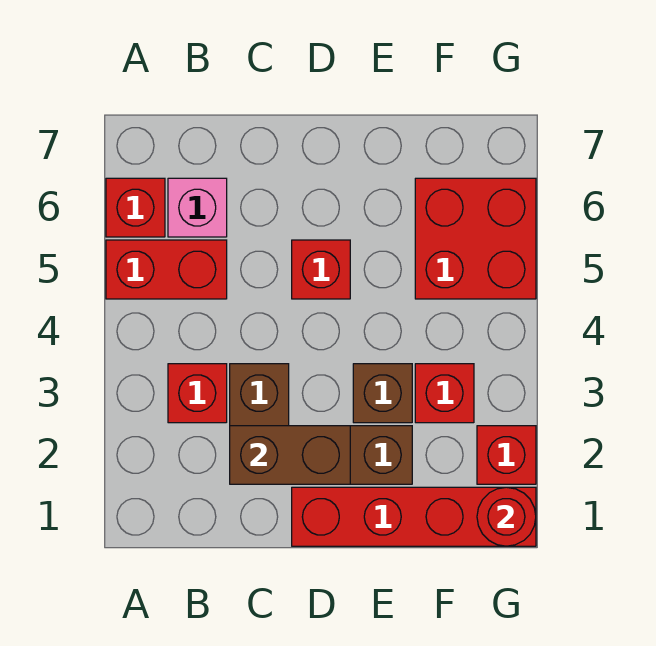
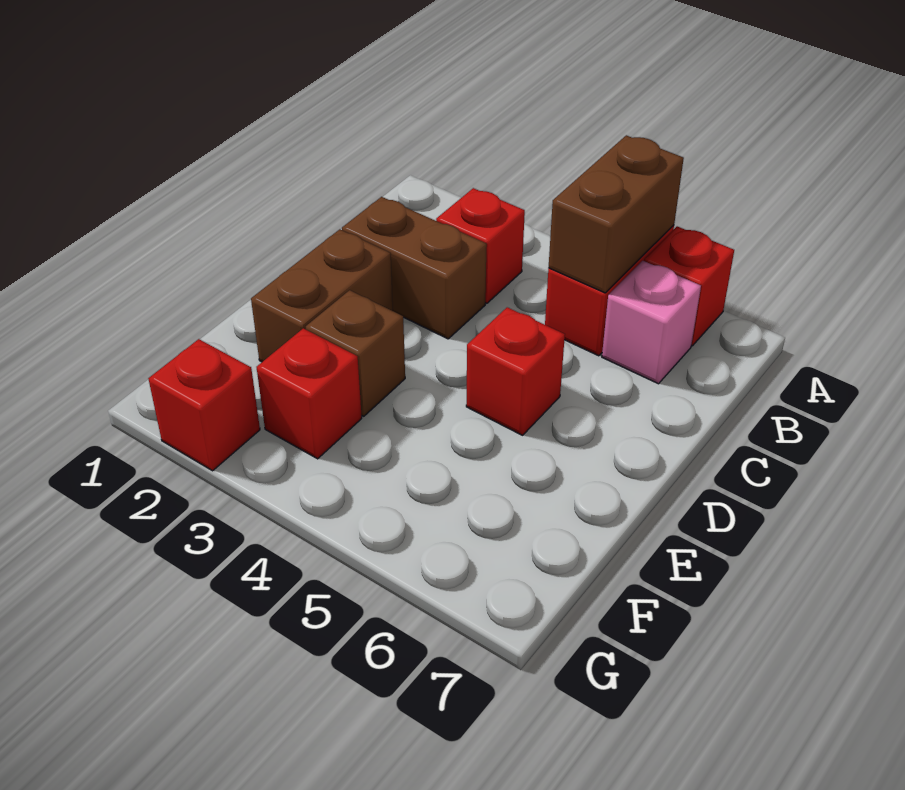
brown brick C2:D2 level 2 -> brown brick A5:B5 level 2
red brick D1:G1 level 1 -> none
red brick F5:G6 level 1 -> none
red round brick G1 level 2 -> none

